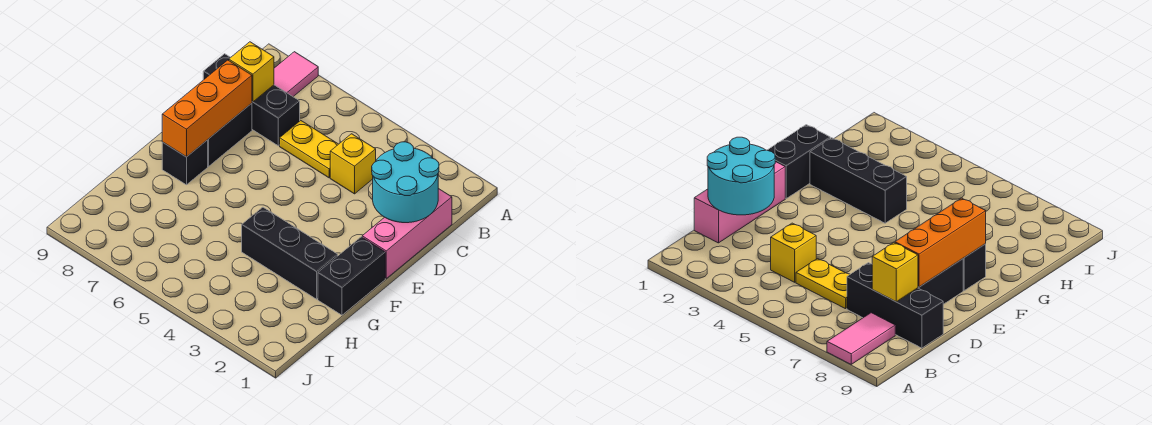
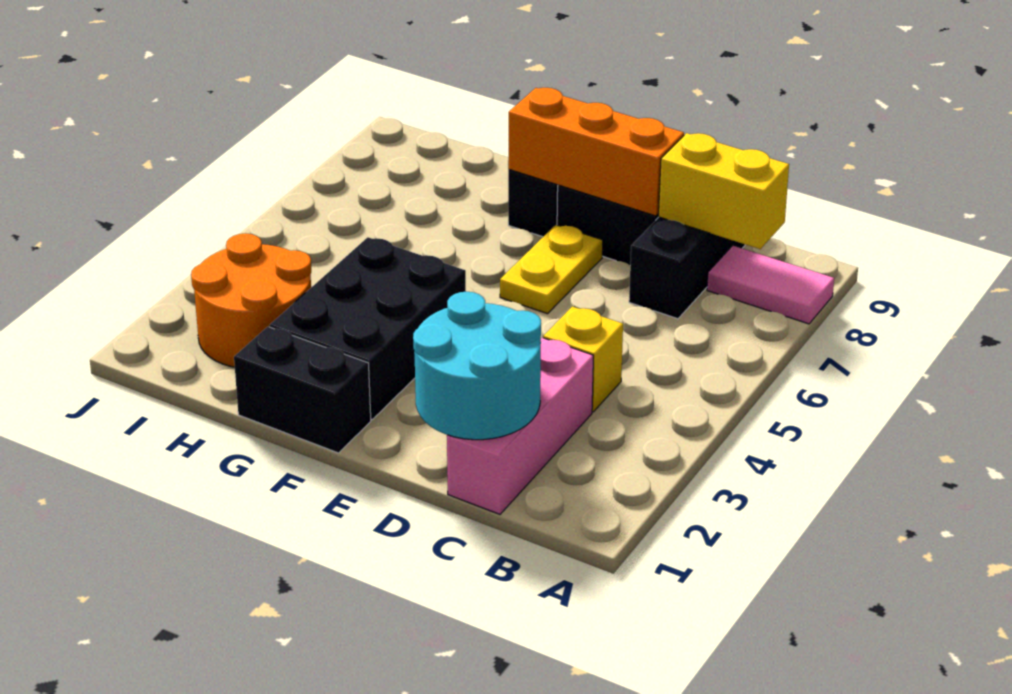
pink brick C1:E1 level 1 -> pink brick C1:C3 level 1
yellow plate C5:C6 level 1 -> yellow plate E6:E7 level 1
yellow brick C8 level 2 -> yellow brick B8:C8 level 2
black brick G2:G4 level 1 -> black brick F2:G4 level 1
none -> orange round brick H2:I3 level 1

